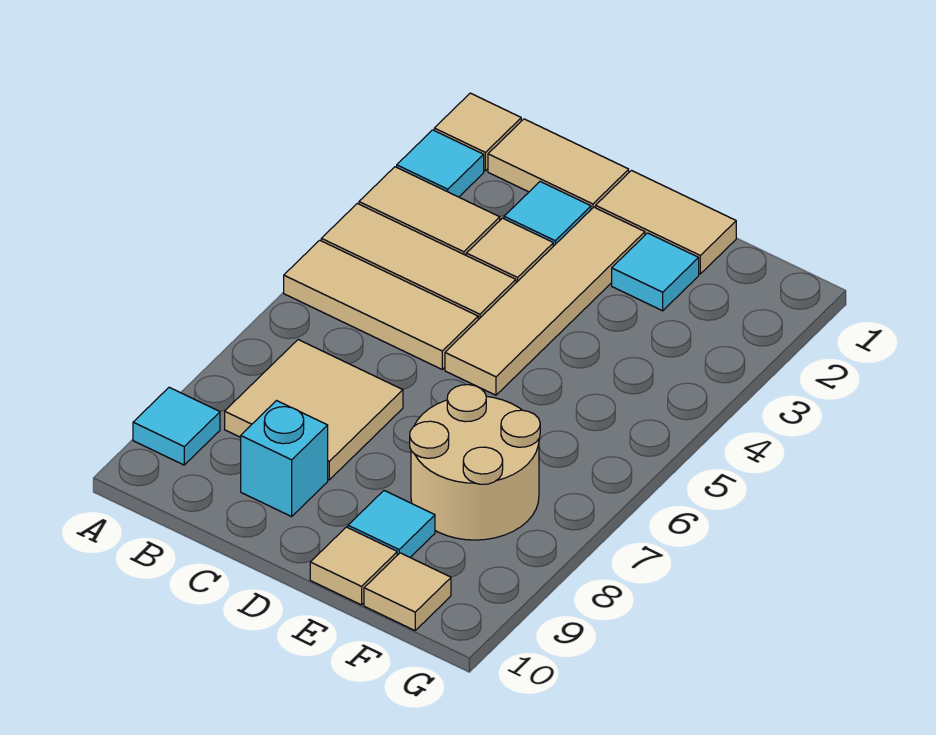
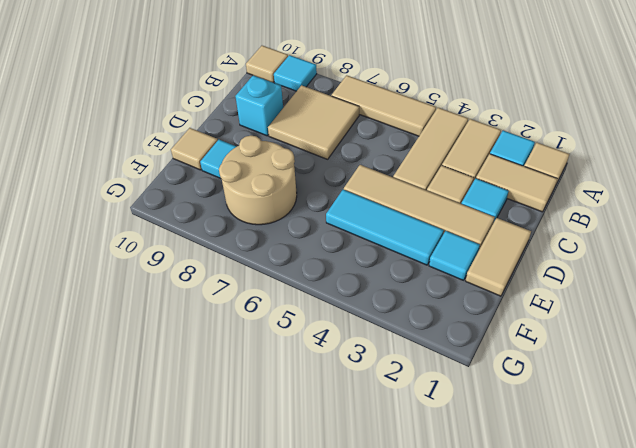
tan tile A5:C5 level 1 -> tan tile A5:A7 level 1
tan tile B1:C1 level 1 -> tan tile B1:B2 level 1
none -> cyan tile E3:E5 level 1
tan tile F10 level 1 -> tan tile A10 level 1

